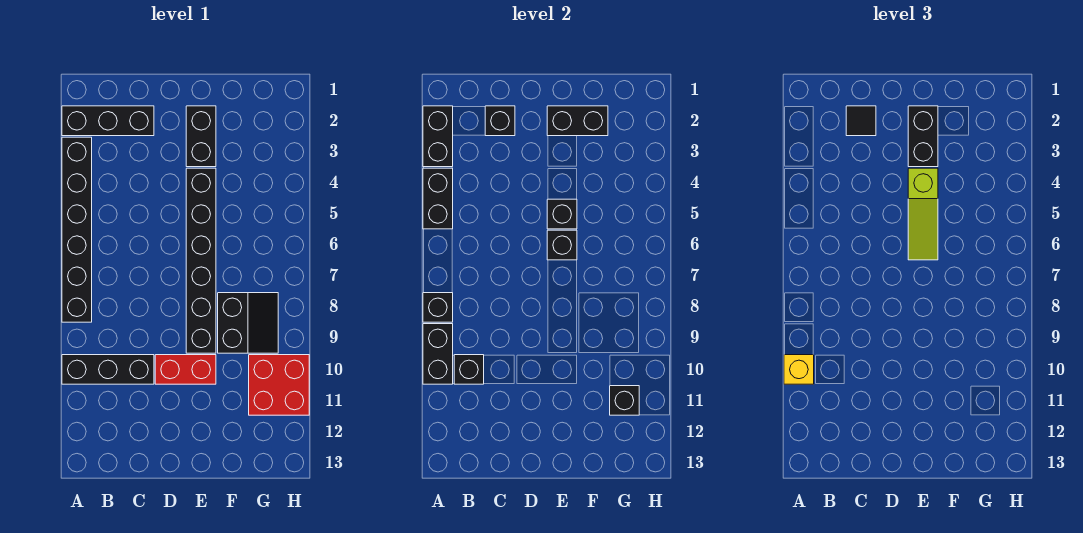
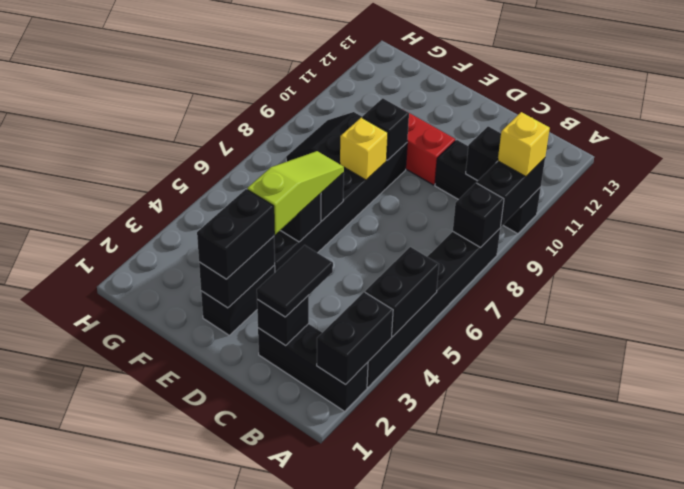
black tile C2 level 3 -> black tile C2:C3 level 3
black brick E2:F2 level 2 -> black brick E2:E3 level 2
none -> yellow brick E8 level 2
red brick G10:H11 level 1 -> none
black brick G11 level 2 -> black brick E9 level 2

